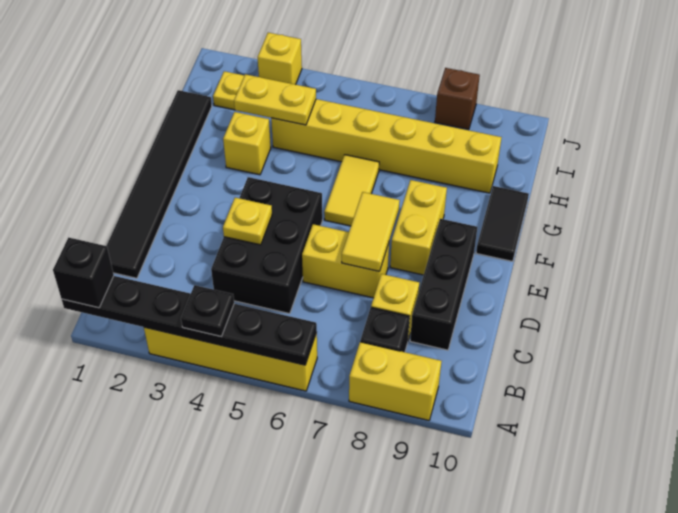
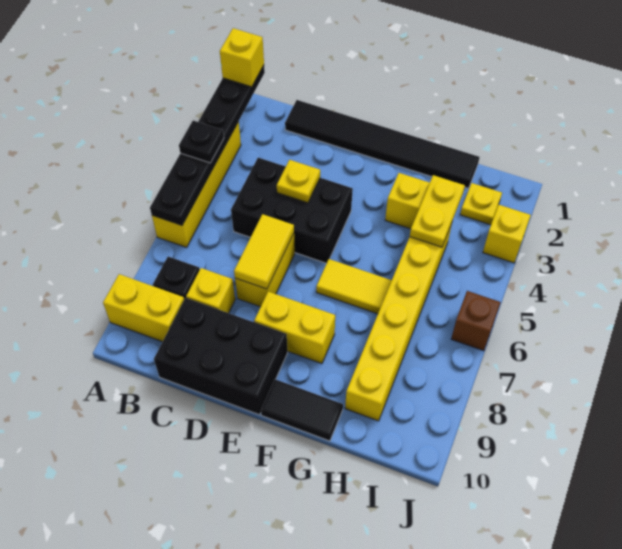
black brick A1 level 3 -> yellow brick A1 level 3
yellow brick A8:A9 level 1 -> yellow brick A9:B9 level 1
black brick C9:E9 level 1 -> black brick C9:E10 level 1
yellow tile D7:E7 level 2 -> yellow tile D6:D7 level 2
brown brick J8 level 1 -> brown brick J6 level 1

